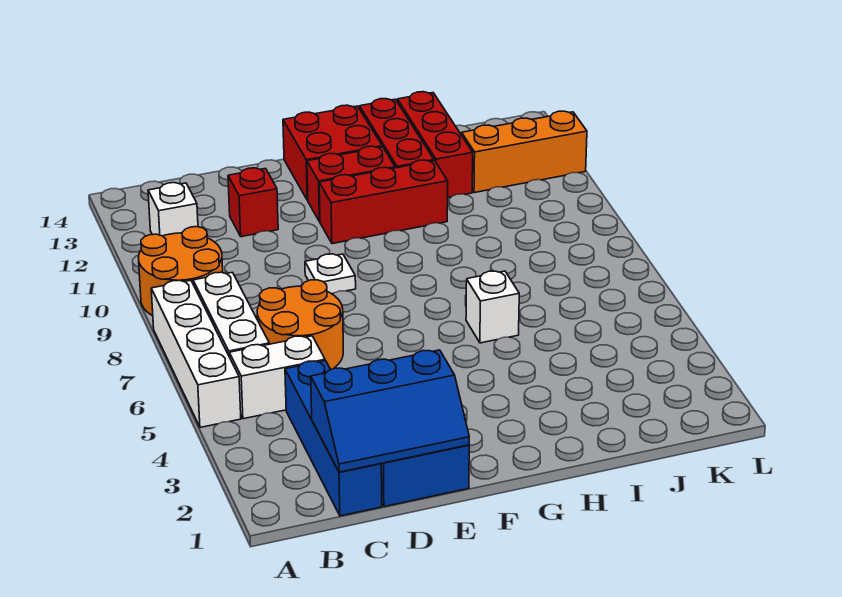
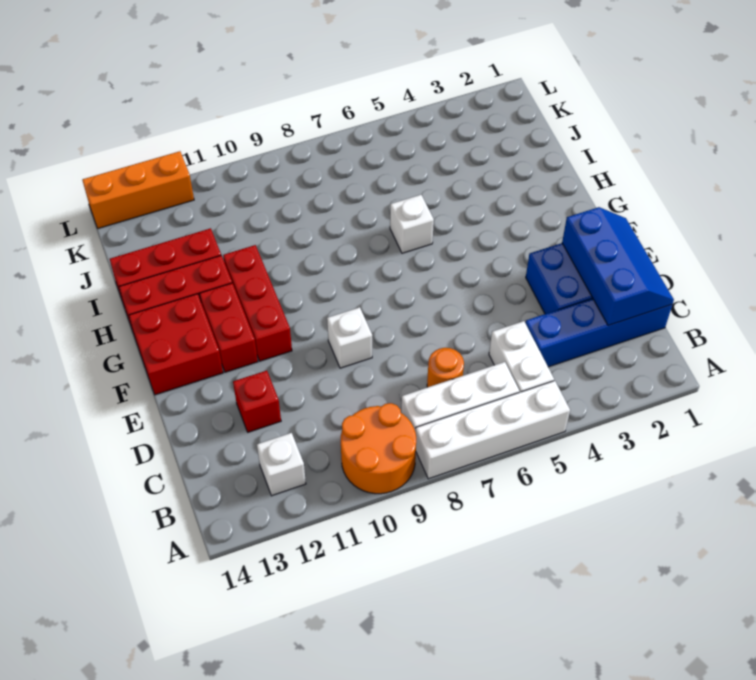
orange round brick C6:D7 level 1 -> orange round brick C7 level 1
white plate E9 level 1 -> white brick E9 level 1
orange brick J12:L12 level 1 -> orange brick L12:L14 level 1

